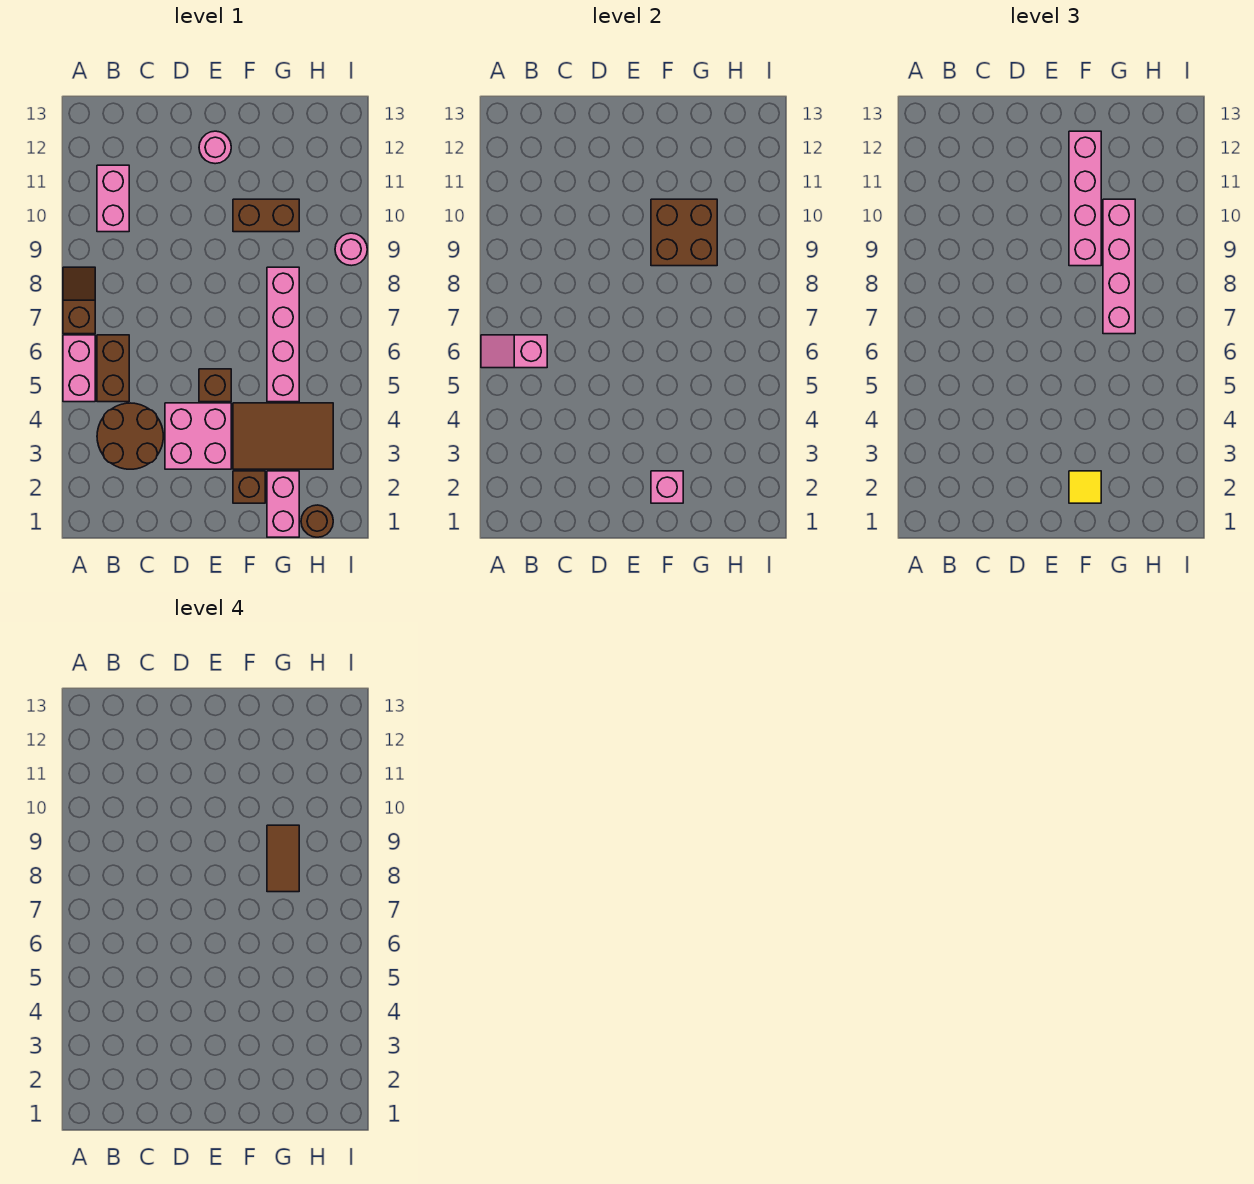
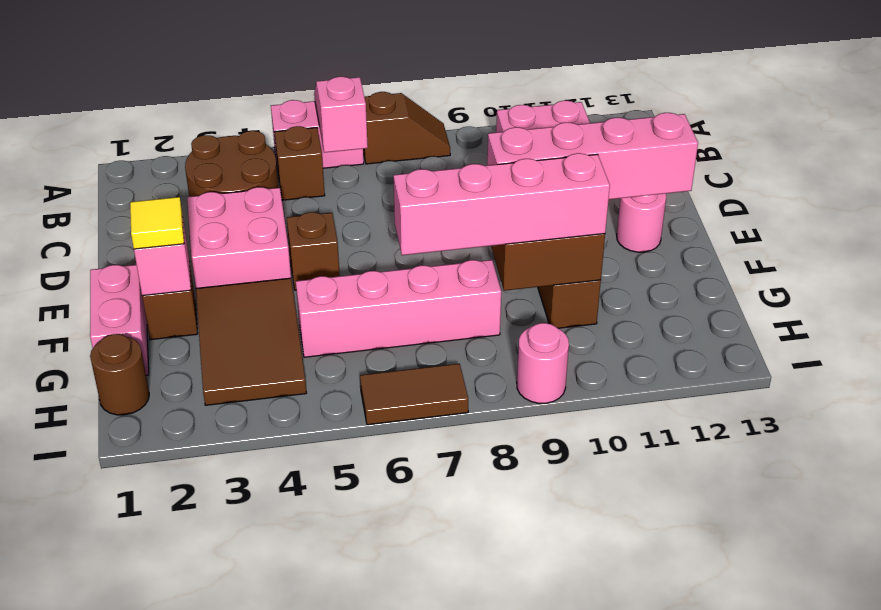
brown brick B5:B6 level 1 -> brown brick B5 level 1
pink brick G1:G2 level 1 -> pink brick F1:G1 level 1
brown tile G8:G9 level 4 -> brown tile I6:I7 level 1

